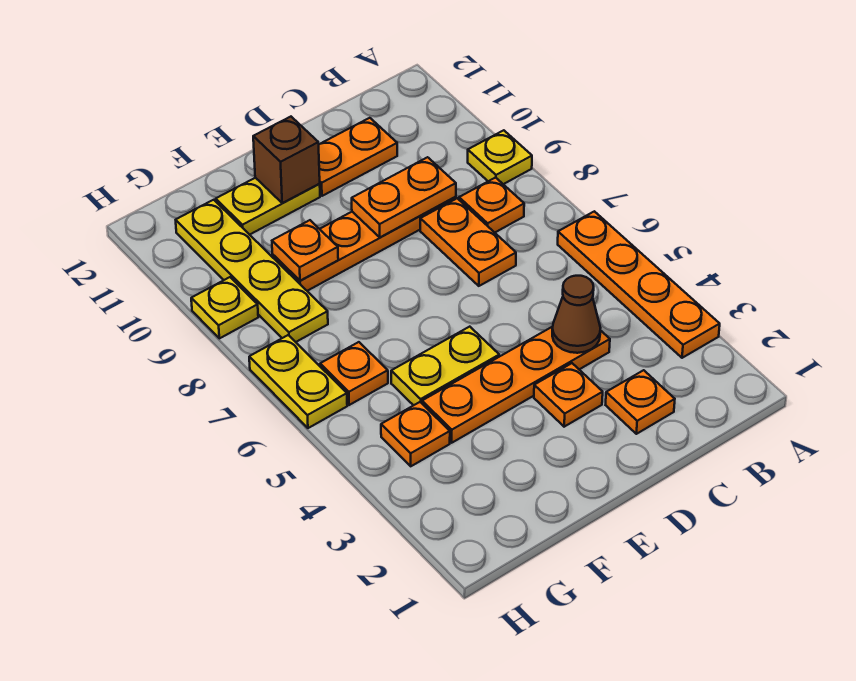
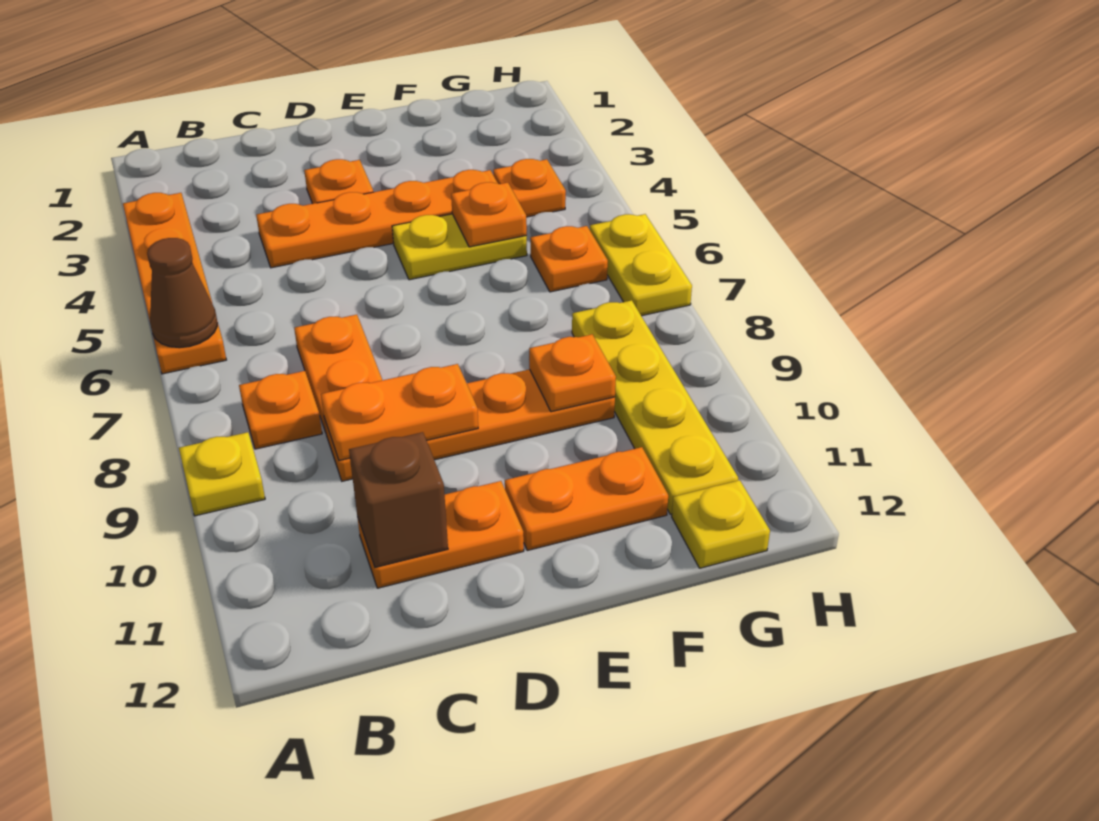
orange plate C2 level 1 -> orange plate F5 level 2
brown cone C4 level 2 -> brown cone A6 level 2
yellow plate E11:F11 level 1 -> orange plate E11:F11 level 1
brown brick E11 level 2 -> brown brick C11 level 2
yellow plate H9 level 1 -> yellow plate G12 level 1

